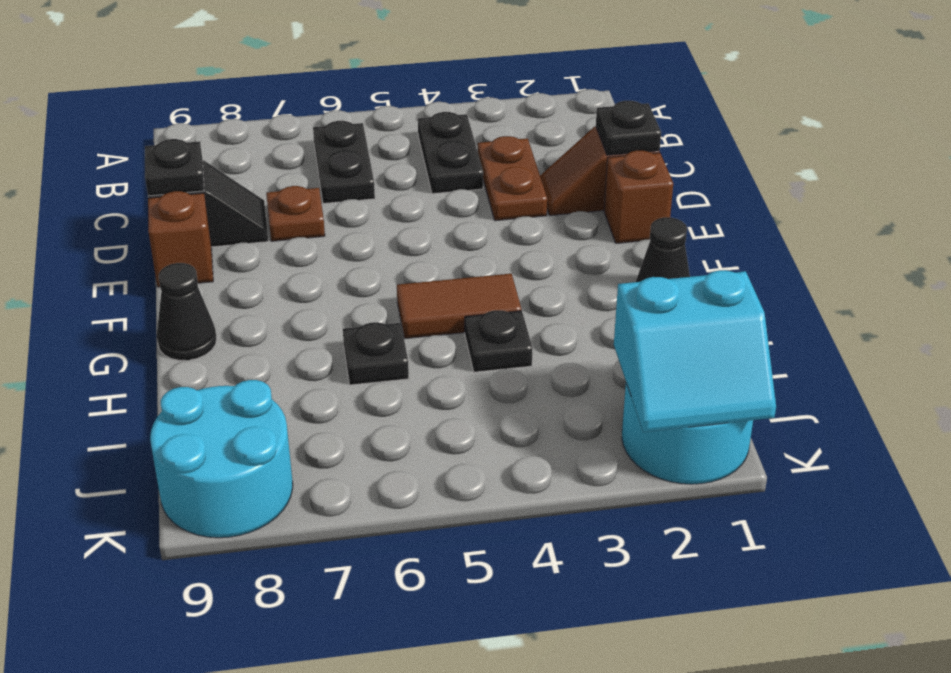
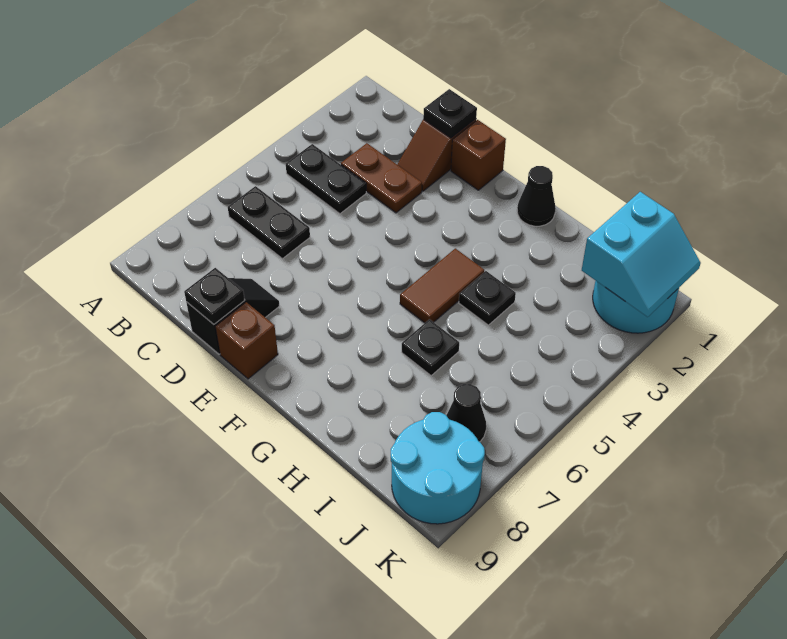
brown plate D7 level 1 -> none
black cone G9 level 1 -> black cone J7 level 1

